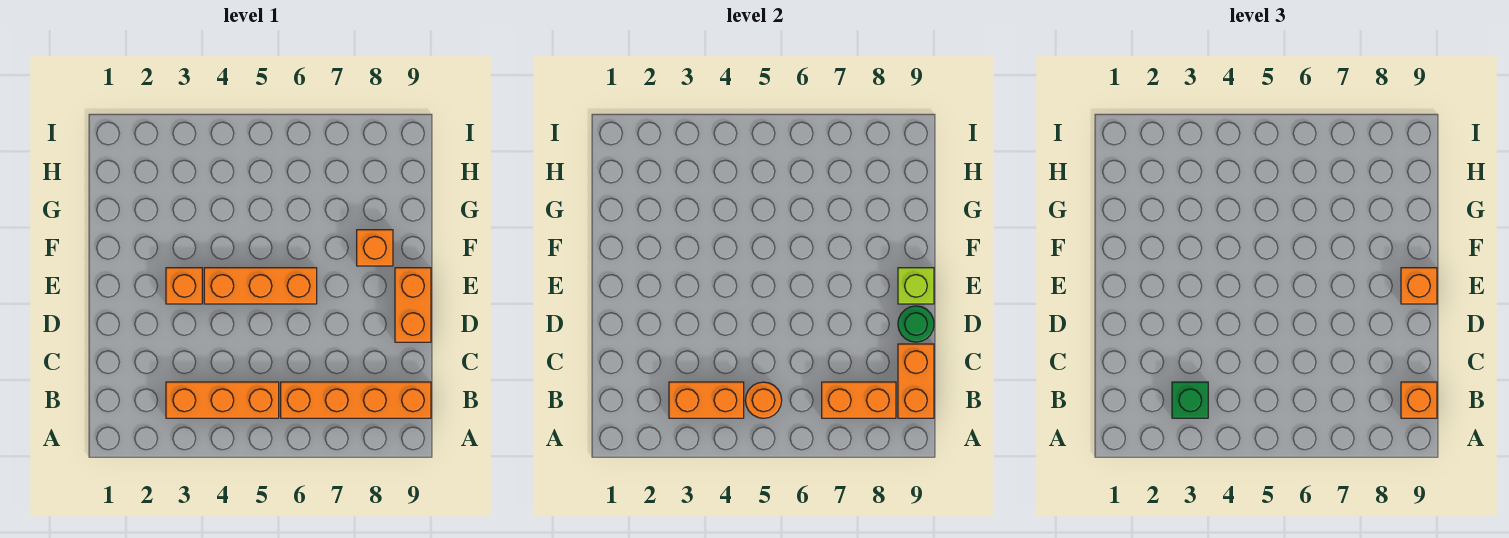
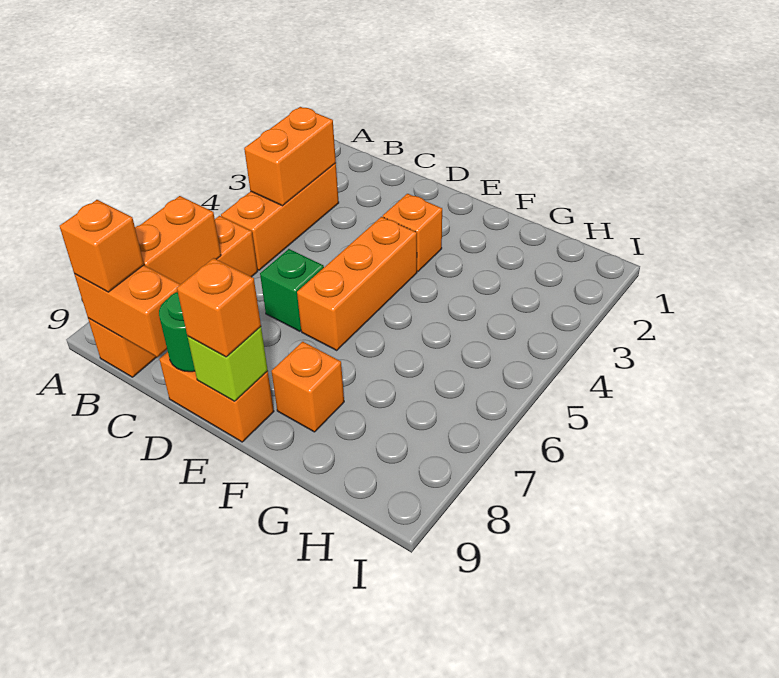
green brick B3 level 3 -> green brick D6 level 1
orange round brick B5 level 2 -> none

